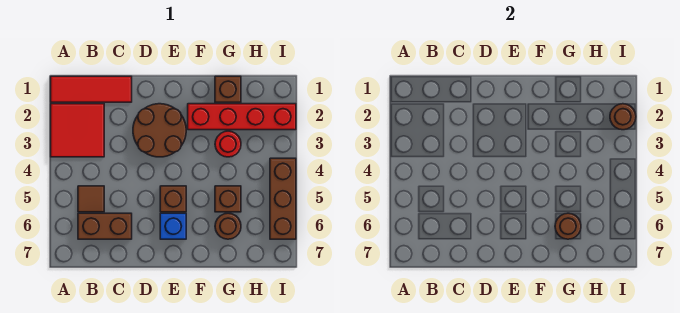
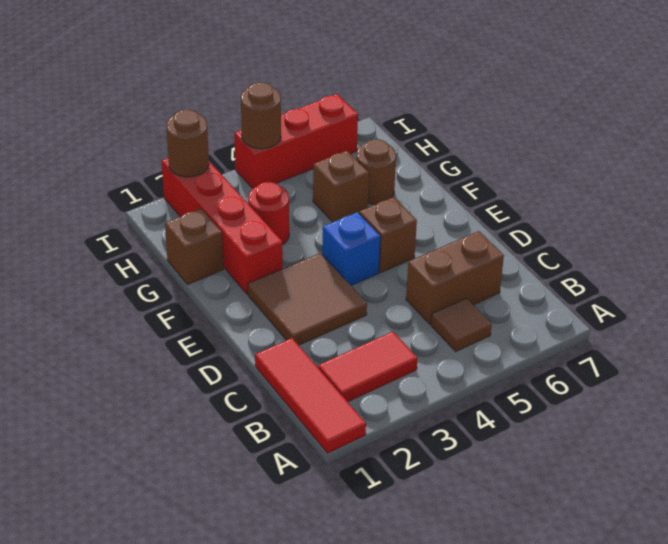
red tile A2:B3 level 1 -> red tile B2:B3 level 1
brown brick B6:C6 level 1 -> brown brick C5:C6 level 1
brown round brick D2:E3 level 1 -> brown tile D2:E3 level 1
blue brick E6 level 1 -> blue brick E4 level 1
brown round brick G6 level 2 -> brown round brick I4 level 2
brown brick I4:I6 level 1 -> red brick I4:I6 level 1

